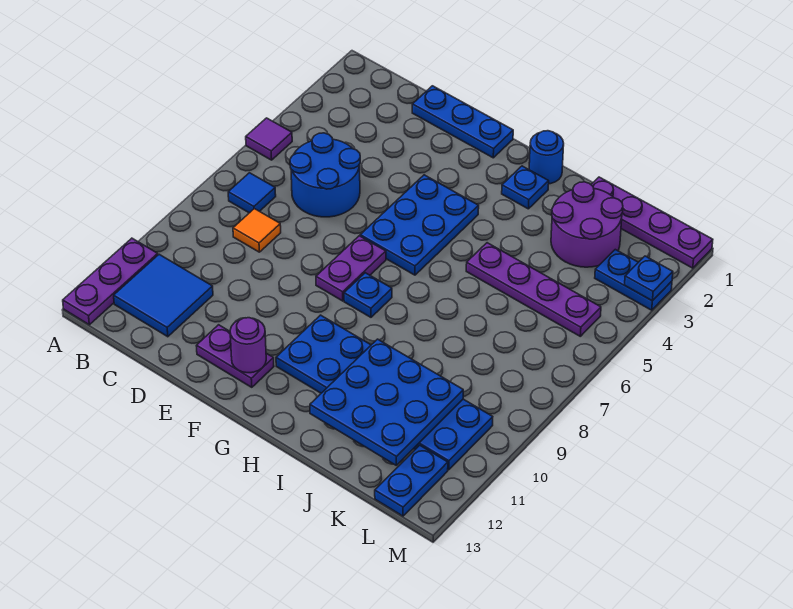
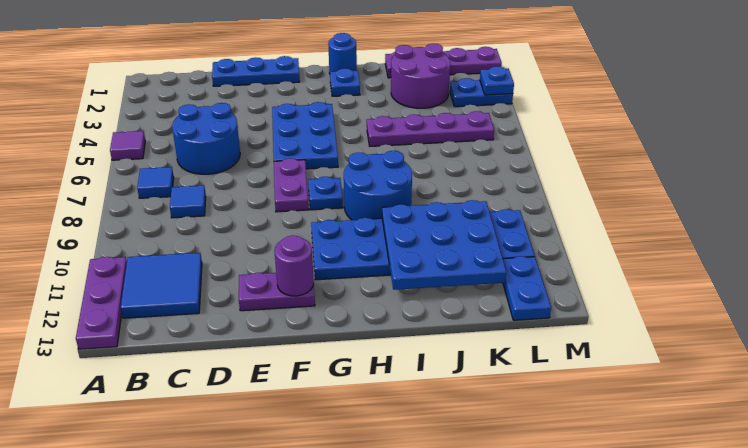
orange tile C8 level 1 -> blue tile C8 level 1
none -> blue round brick H8:I9 level 1

